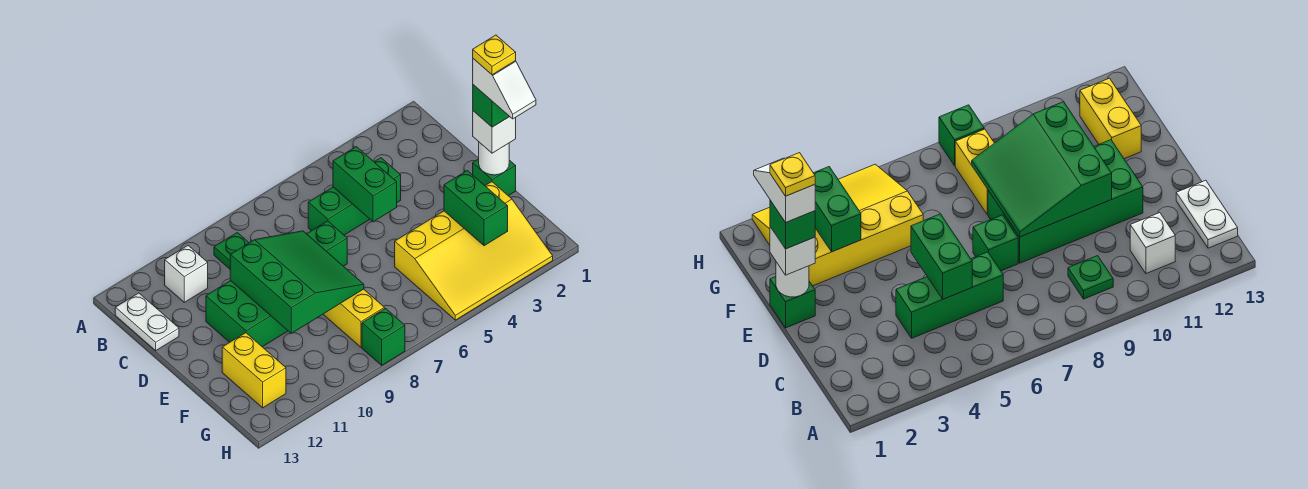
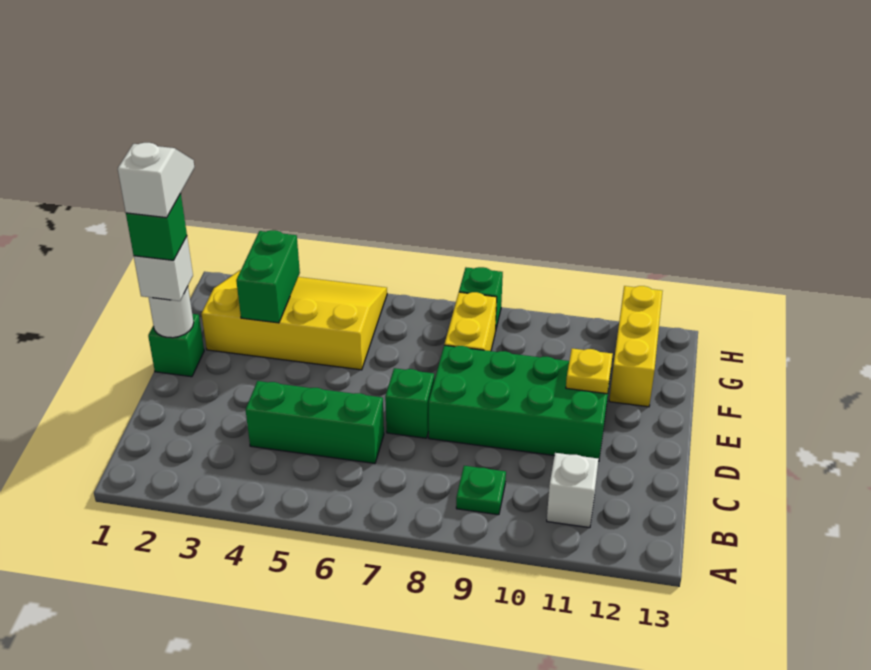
white plate B13:C13 level 1 -> none
green brick C5:D5 level 2 -> none
green slope D8:F10 level 2 top 10 -> none
yellow plate E1 level 6 -> yellow plate E11 level 2
yellow brick F12:G12 level 1 -> yellow brick F12:H12 level 1

